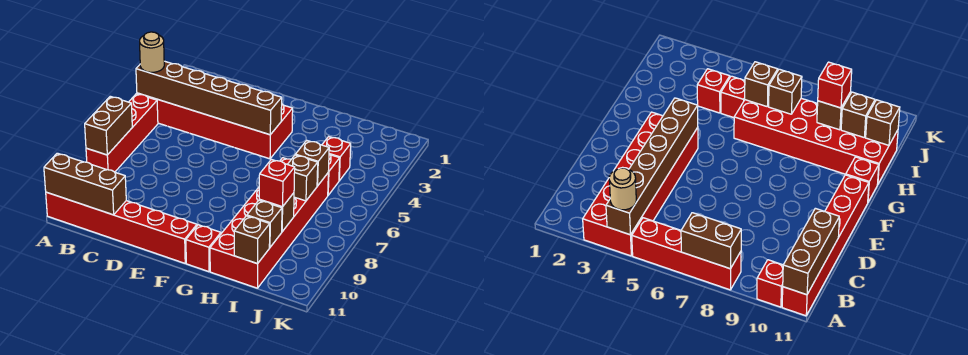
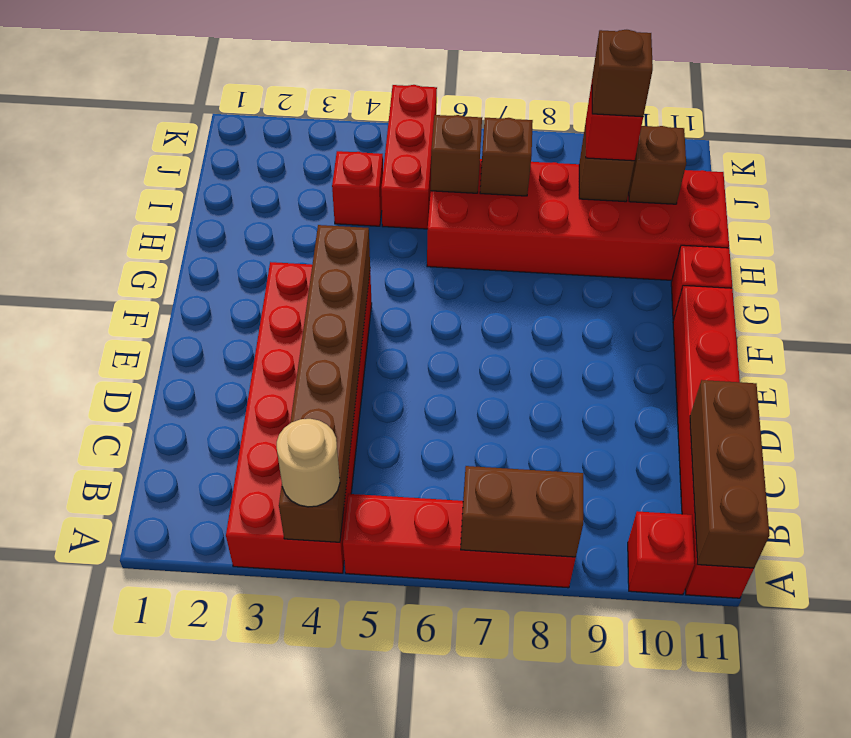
red brick I5 level 1 -> red brick I5:K5 level 1
brown brick I11 level 2 -> brown brick I9 level 4

